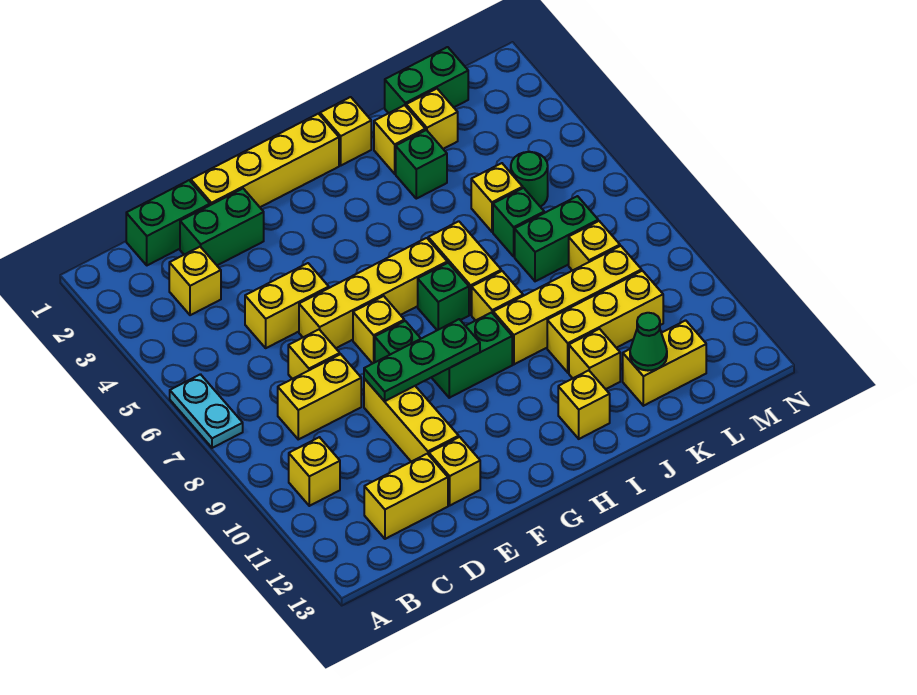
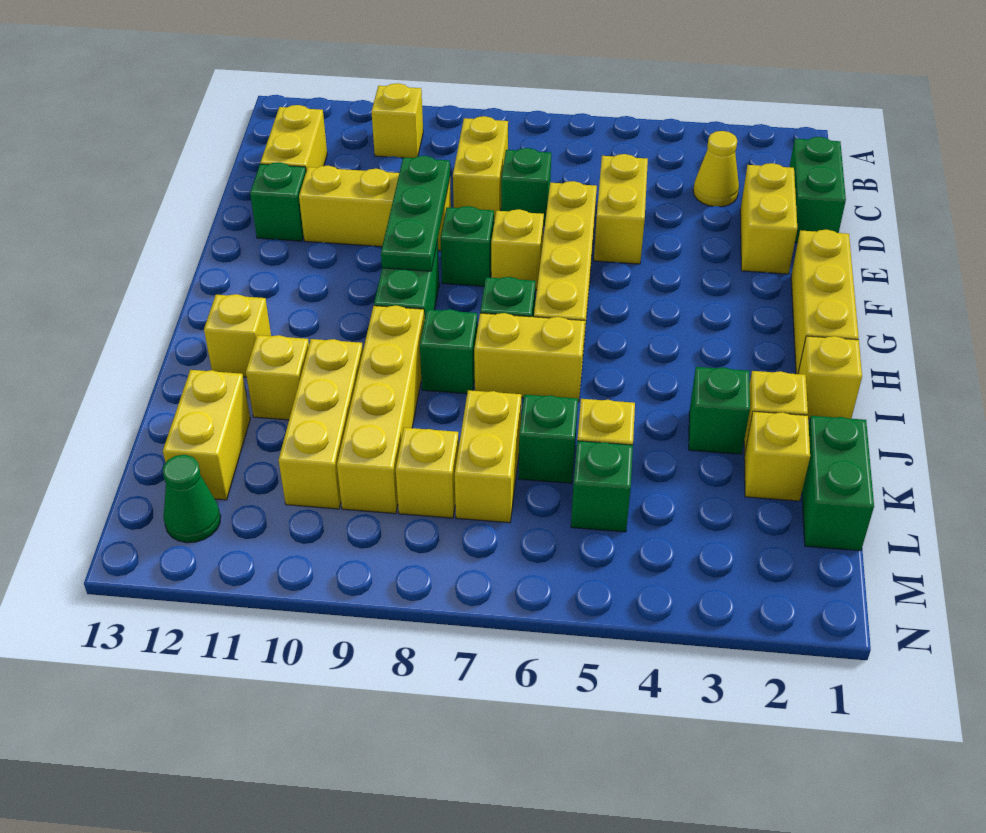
cyan plate A6:A7 level 1 -> none
yellow brick C3 level 1 -> yellow cone C3 level 1
green brick D2:E2 level 1 -> yellow brick D2:E2 level 1
yellow brick D7 level 1 -> green brick D7 level 1
yellow brick E1:H1 level 1 -> yellow brick F1:H1 level 1
yellow brick E12 level 1 -> green brick E12 level 1
yellow brick I8 level 1 -> green brick I8 level 1
green brick K7:L7 level 1 -> yellow brick K7:L7 level 1
green cone K12 level 2 -> green cone M12 level 1
green round brick L5 level 1 -> green brick L5 level 1

